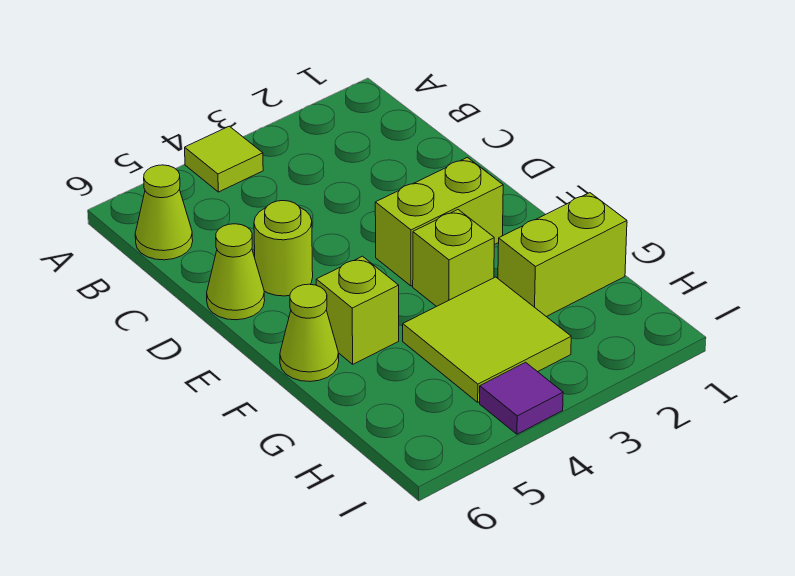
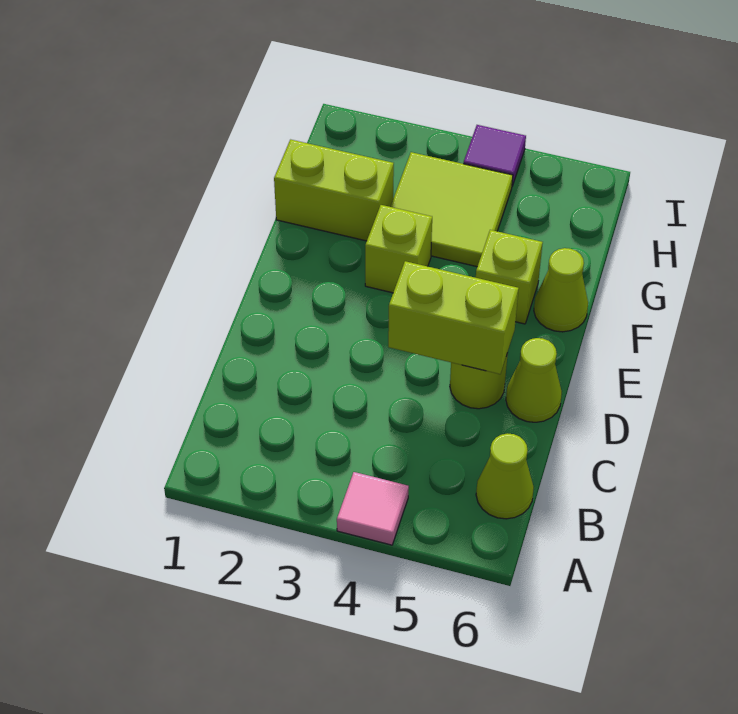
lime tile A4 level 1 -> pink tile A4 level 1
lime brick E2:E3 level 1 -> lime brick D4:D5 level 2

